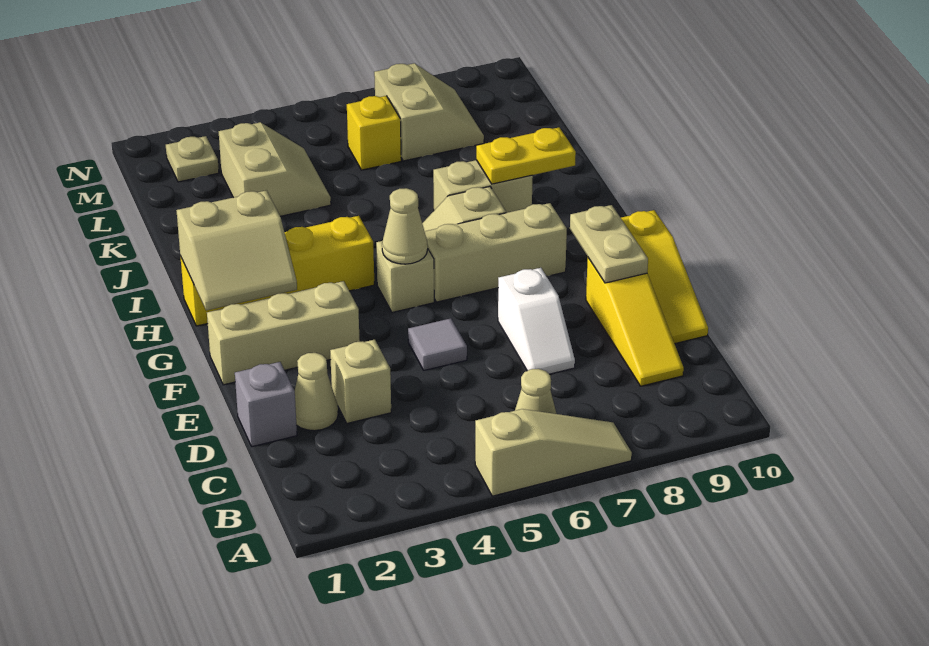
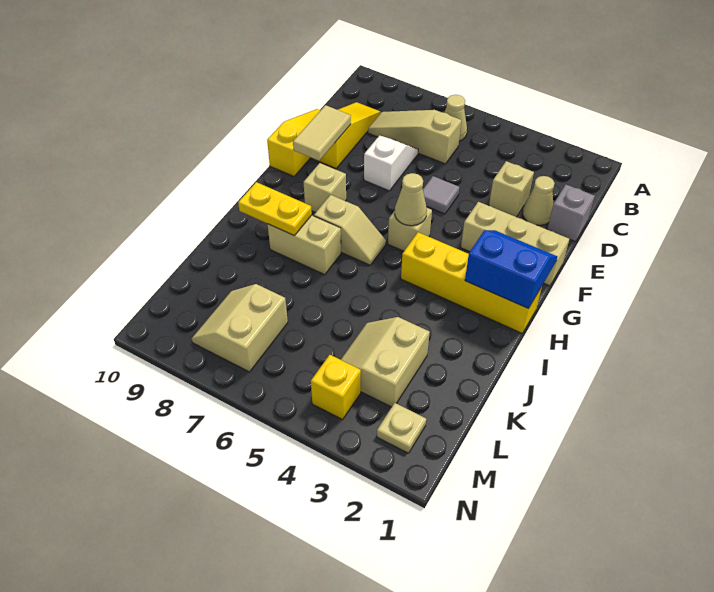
tan slope A5:A7 level 1 top 5 -> tan slope C6:C8 level 1 top 6
tan plate E9:F9 level 2 -> tan tile E9:F9 level 2
tan slope G1:H2 level 2 top H -> blue slope G1:H2 level 2 top H
tan brick G6:G8 level 1 -> tan brick G8 level 1
yellow brick L6 level 1 -> yellow brick M4 level 1

